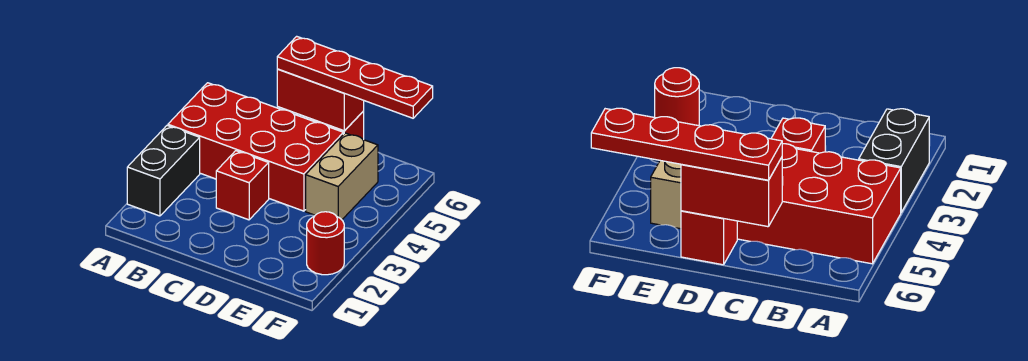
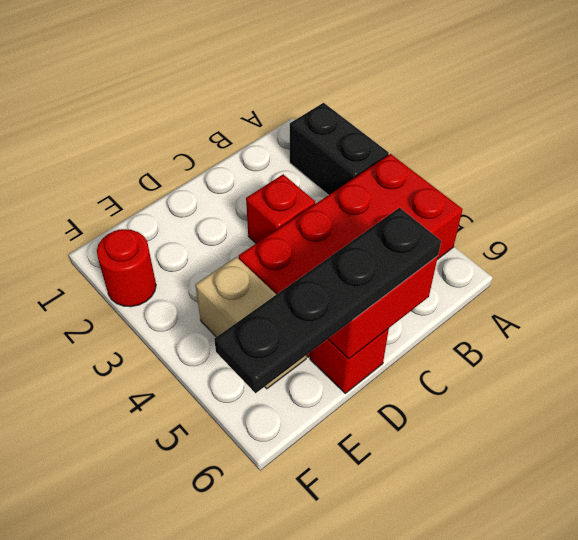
red plate C6:F6 level 3 -> black plate C6:F6 level 3

